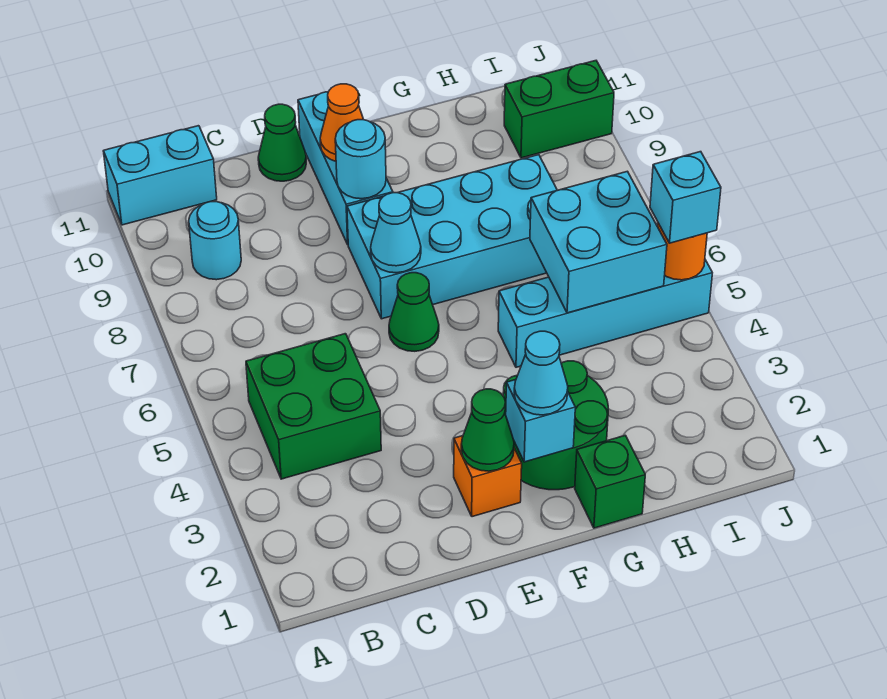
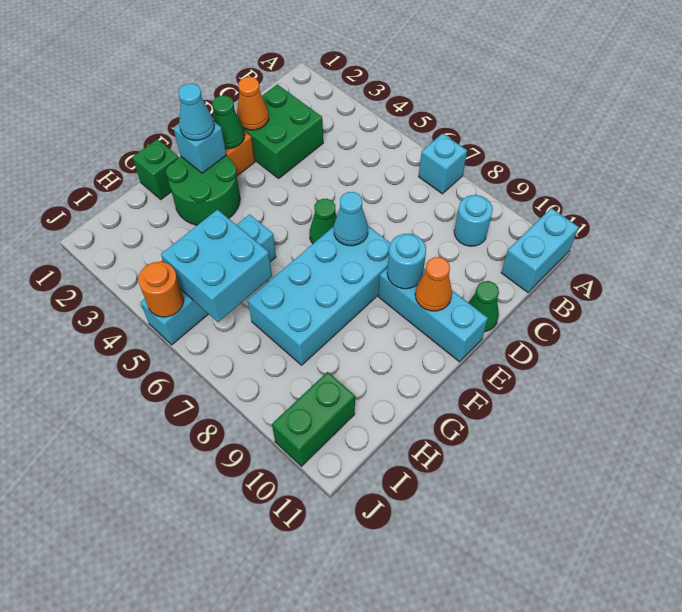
green brick B4:C5 level 1 -> green brick C2:D3 level 1
none -> orange cone D2 level 2
cyan brick J5 level 3 -> cyan brick A7 level 1

